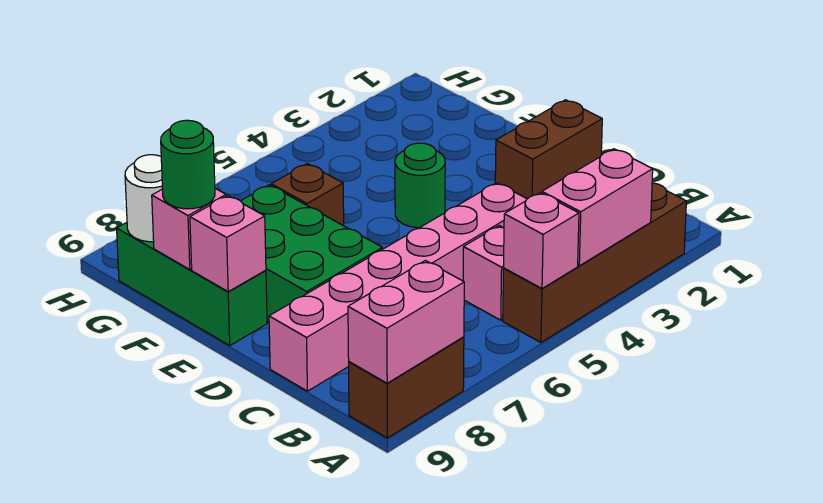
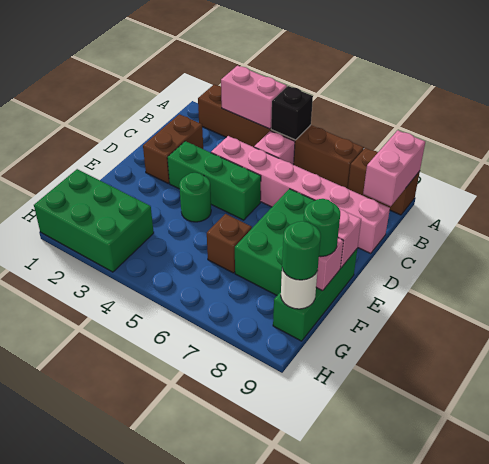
brown brick A2:A5 level 1 -> brown brick A2:A7 level 1
pink brick A5 level 2 -> black brick A5 level 2
pink brick A8:A9 level 2 -> pink brick A9:B9 level 2
brown brick D1:D2 level 1 -> brown brick C2:D2 level 1
none -> green brick D3:D5 level 1
none -> green brick G1:H3 level 1
none -> green round brick G9 level 3

